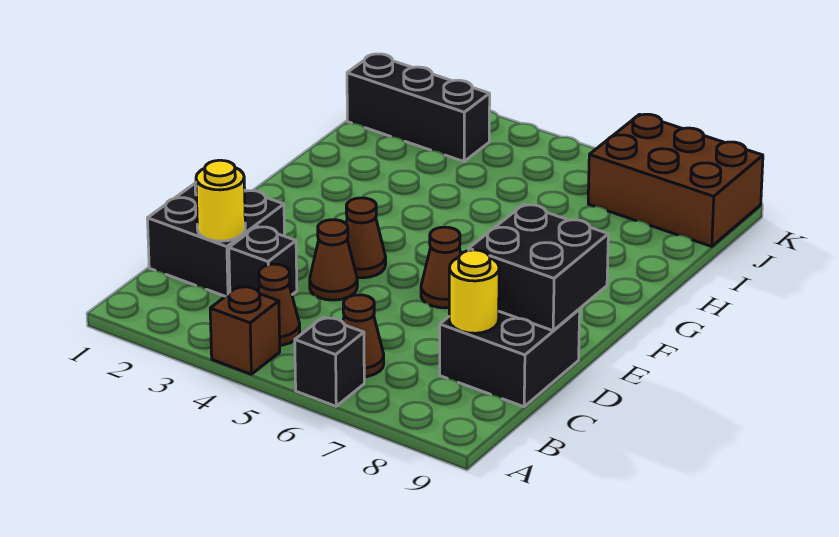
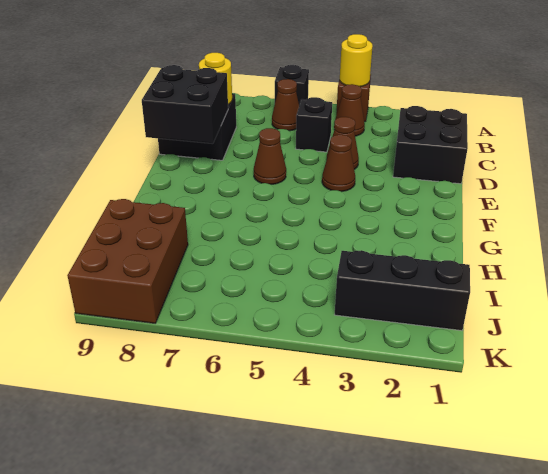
yellow round brick C2 level 2 -> yellow round brick A4 level 2
black brick C3 level 1 -> black brick C5 level 1
brown brick J7:K9 level 1 -> brown brick I8:K9 level 1

